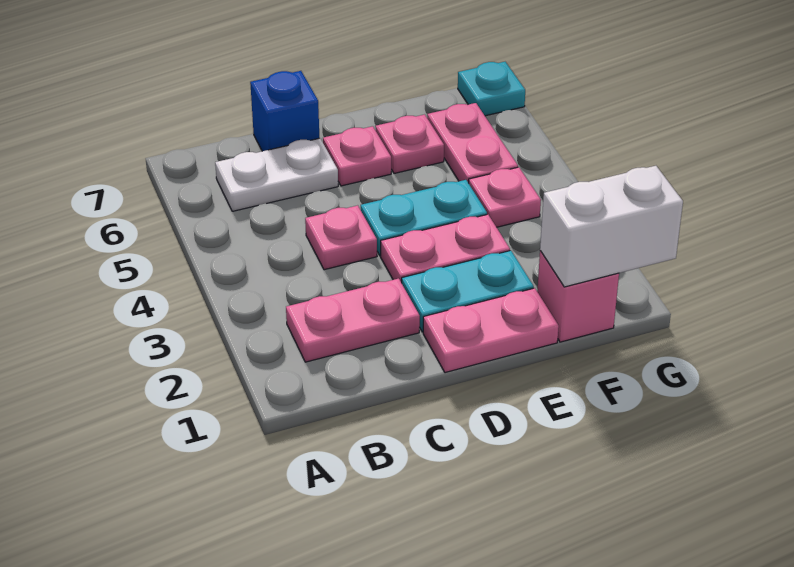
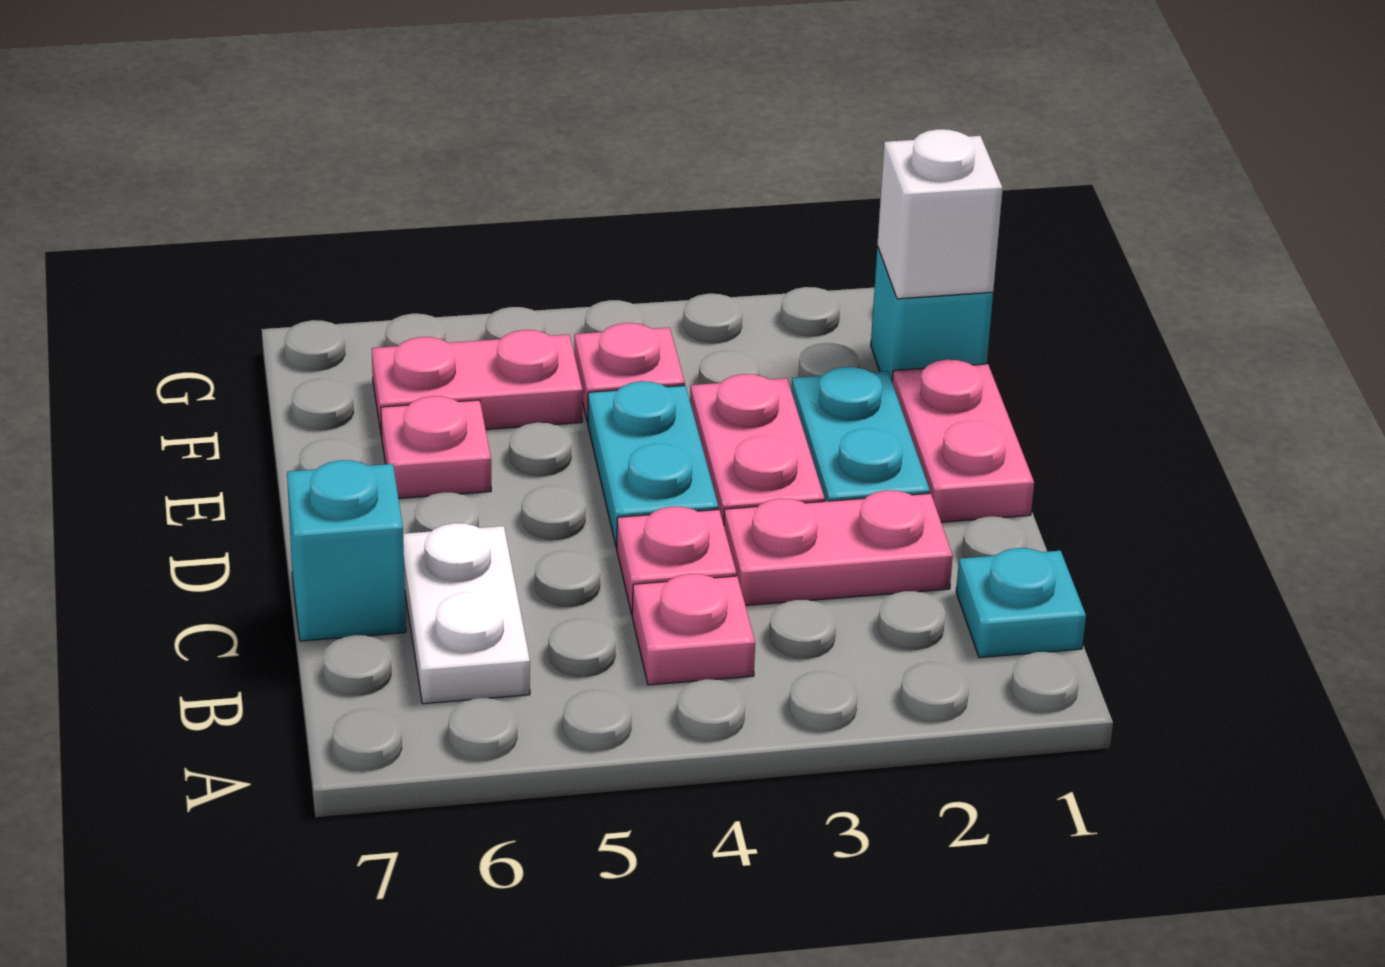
pink plate B2:C2 level 1 -> pink plate C2:C3 level 1
blue brick C7 level 1 -> cyan brick C7 level 1
pink plate D6 level 1 -> pink plate B4 level 1
pink brick F1 level 1 -> cyan brick F1 level 1
white brick F1:G1 level 2 -> white brick F1 level 2
cyan plate G7 level 1 -> cyan plate B1 level 1

